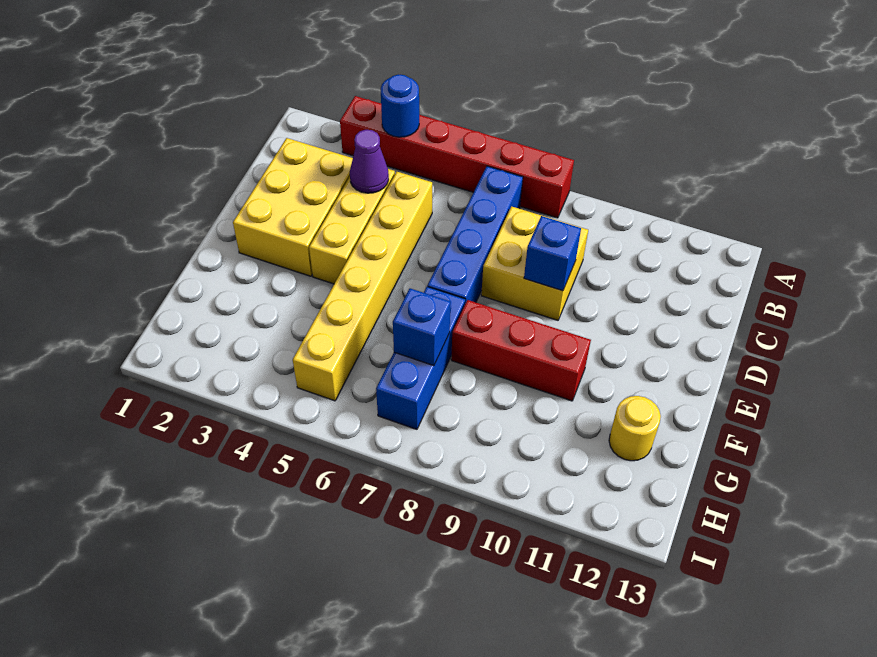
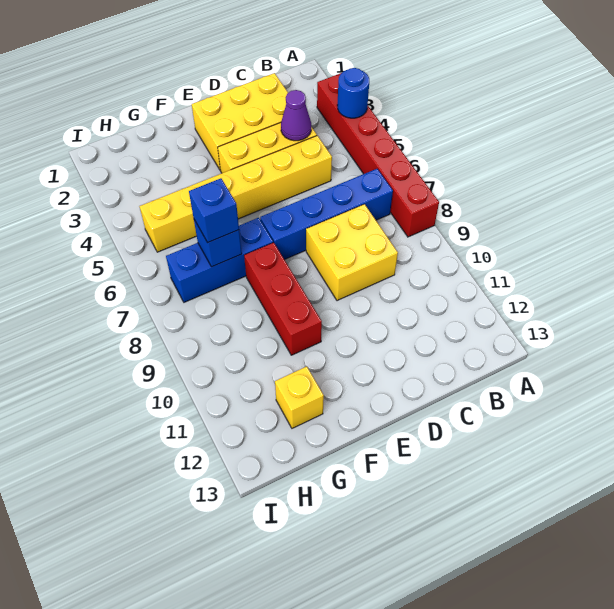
blue brick D9 level 2 -> blue brick G7 level 3
yellow round brick G12 level 1 -> yellow brick G12 level 1

